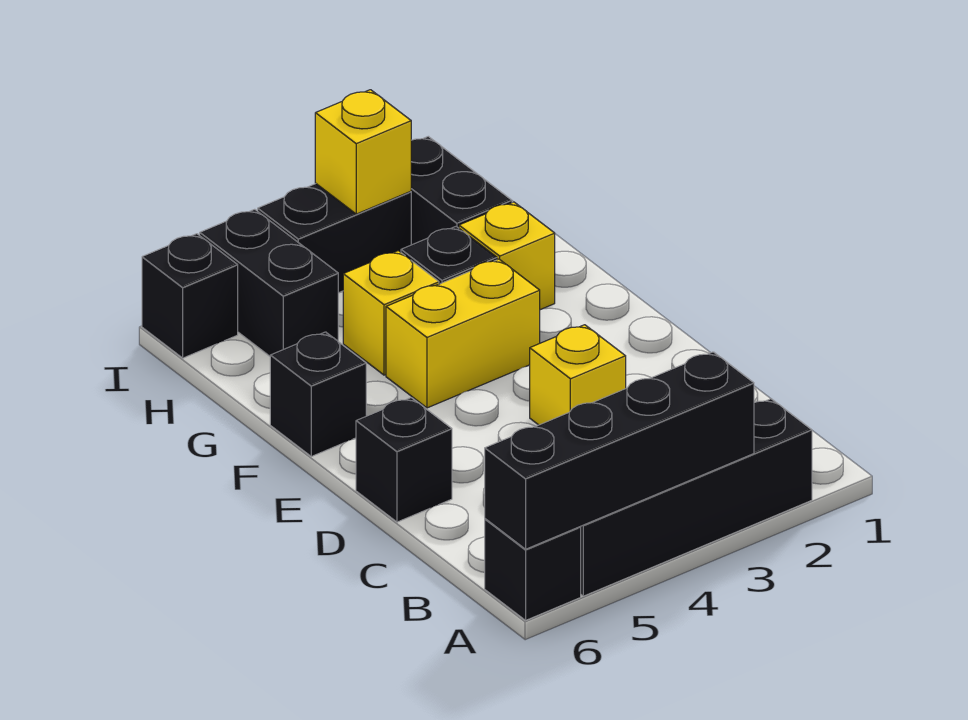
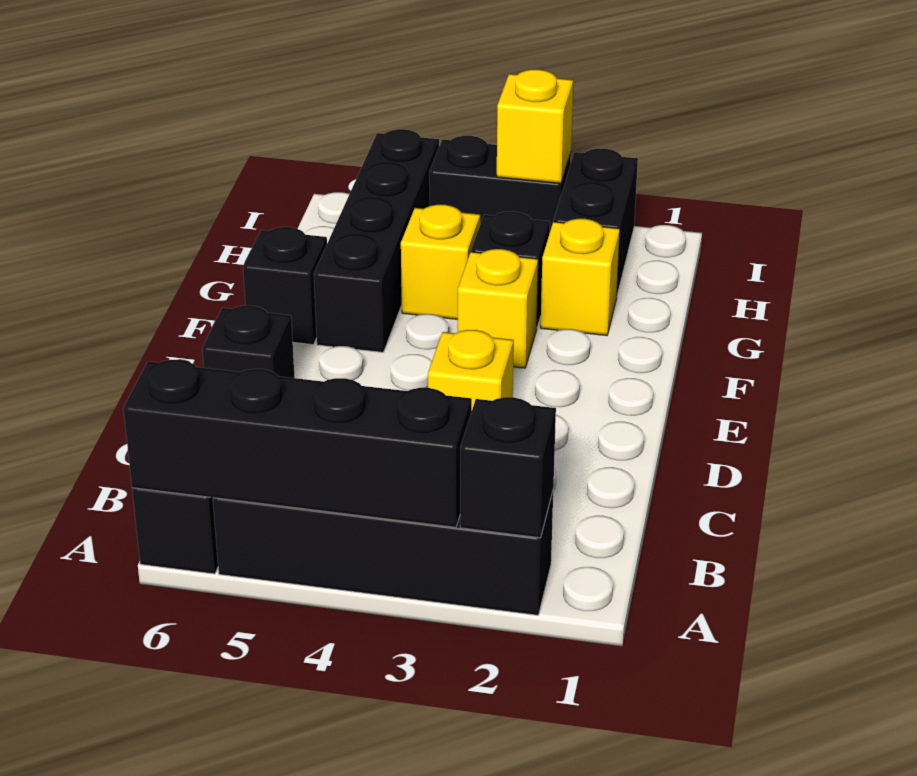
yellow brick F3:F4 level 1 -> yellow brick F3 level 1
black brick H5:I5 level 1 -> black brick F5:I5 level 1
black brick I6 level 1 -> black brick A2 level 2

